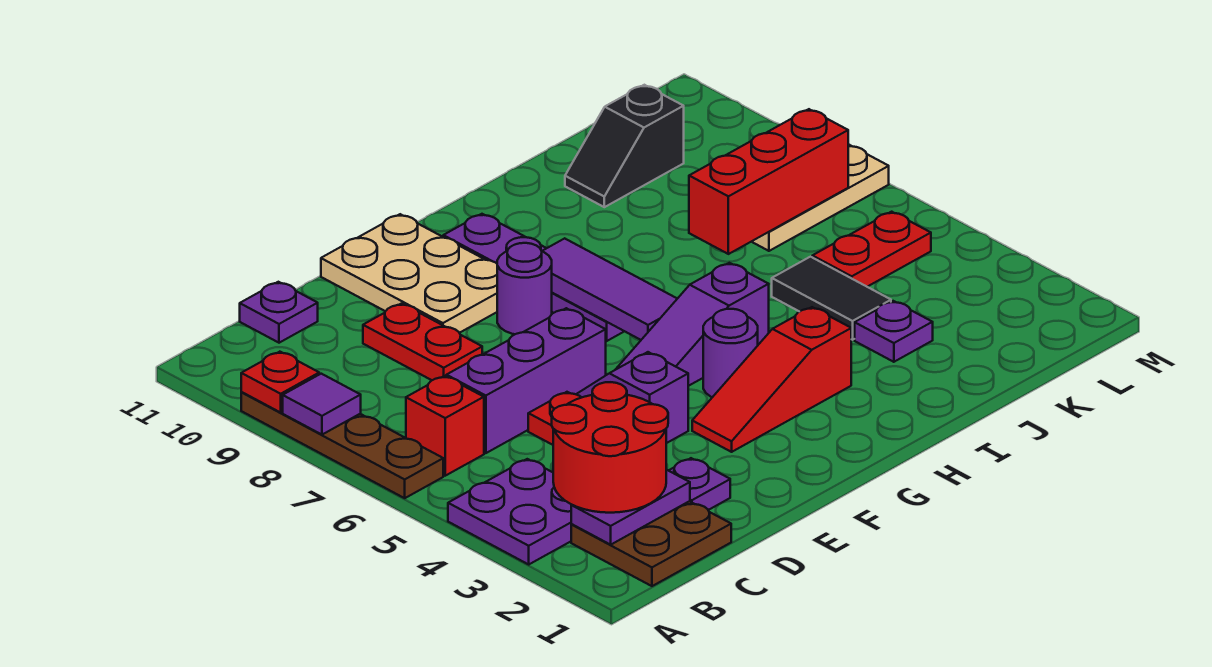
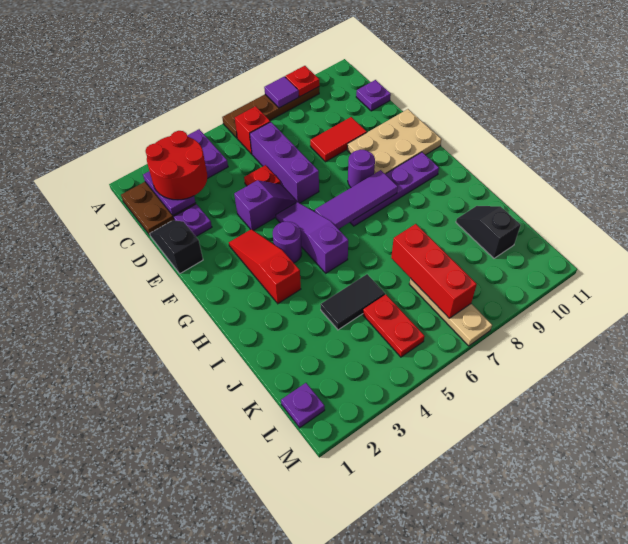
none -> black slope D1:E1 level 1 top E
red plate D8:D9 level 1 -> red tile D8:D9 level 1
purple plate J3 level 1 -> purple plate L1 level 1

